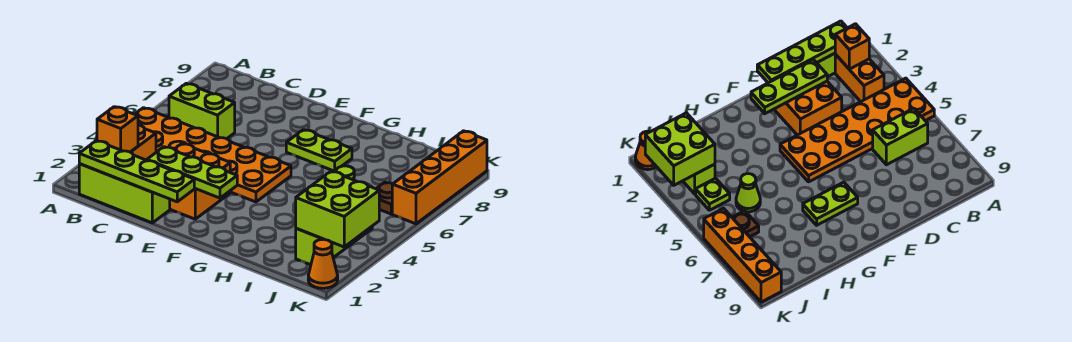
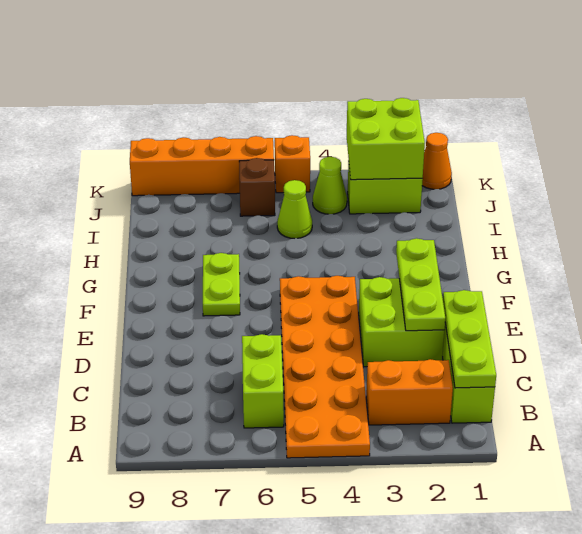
lime plate B1:E1 level 2 -> lime plate B1:D1 level 2
orange brick B2 level 2 -> orange brick K5 level 1
orange brick D2:E3 level 1 -> lime brick D2:E3 level 1
lime plate J4 level 1 -> lime cone J4 level 1
brown plate J6 level 1 -> brown brick J6 level 1

